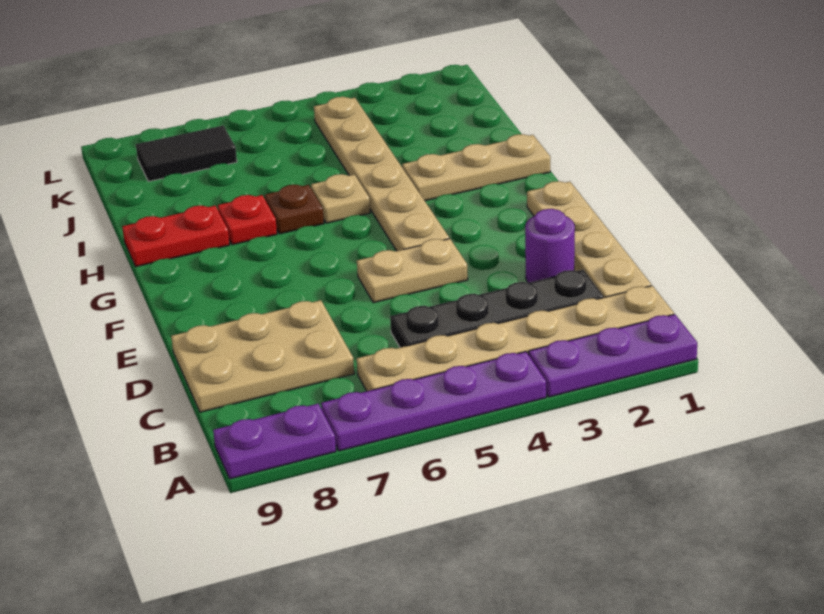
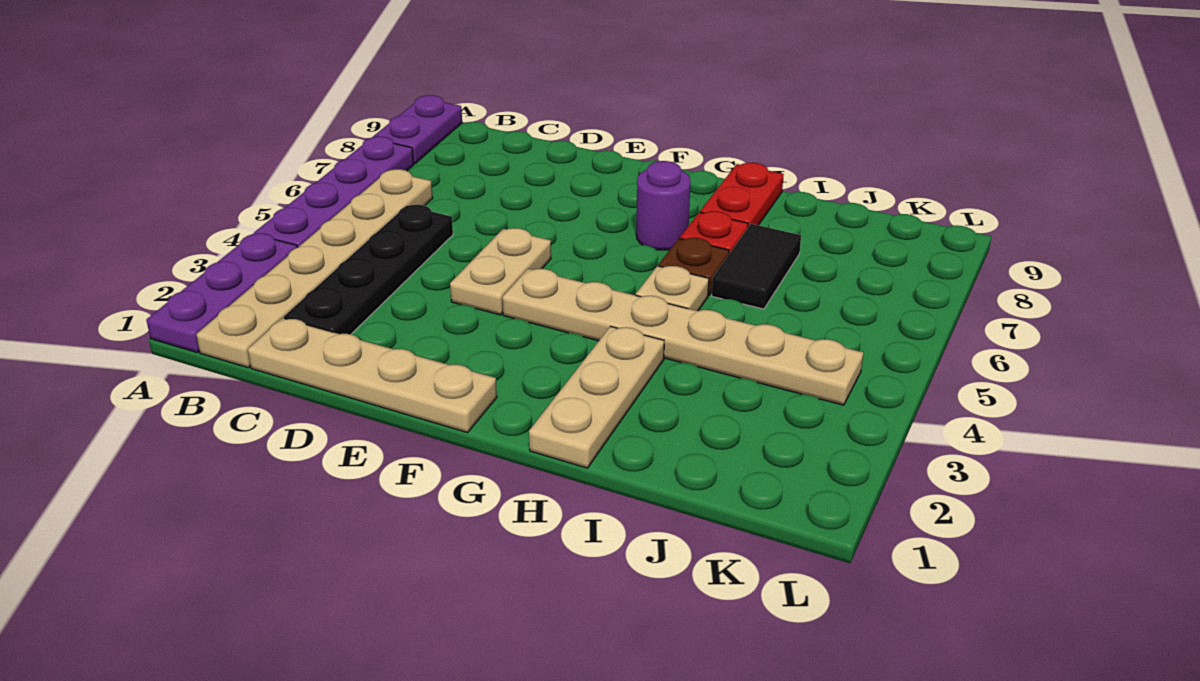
tan plate C7:D9 level 1 -> none
purple round brick D2 level 1 -> purple round brick G7 level 1
black tile K7:K8 level 1 -> black tile I6:I7 level 1

